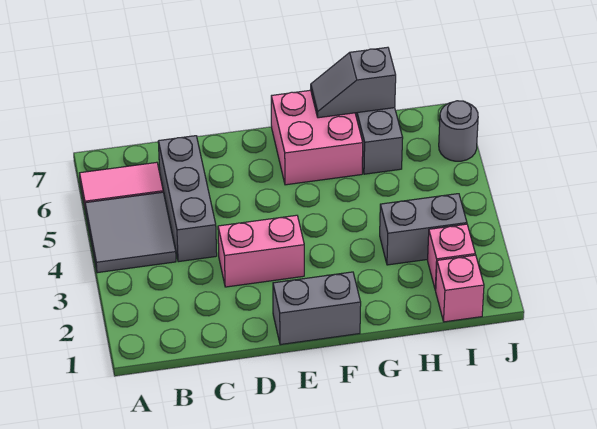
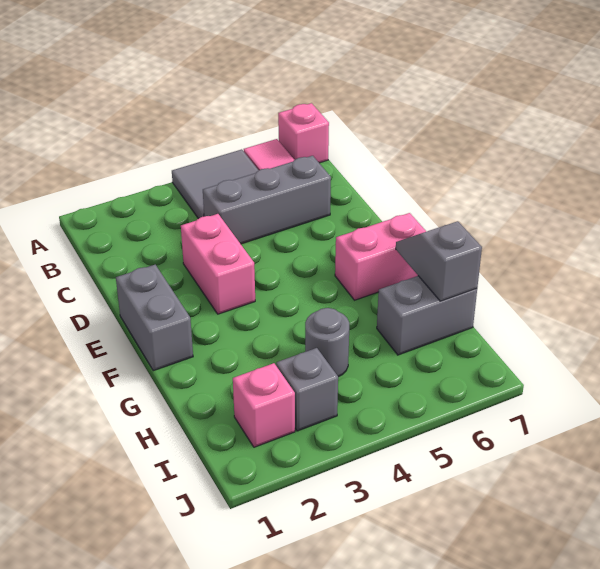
pink brick F6:G7 level 1 -> pink brick F6:F7 level 1
grey brick H3:I3 level 1 -> grey brick I3 level 1
pink brick I1 level 1 -> pink brick A7 level 1
grey round brick J6 level 1 -> grey round brick H4 level 1

